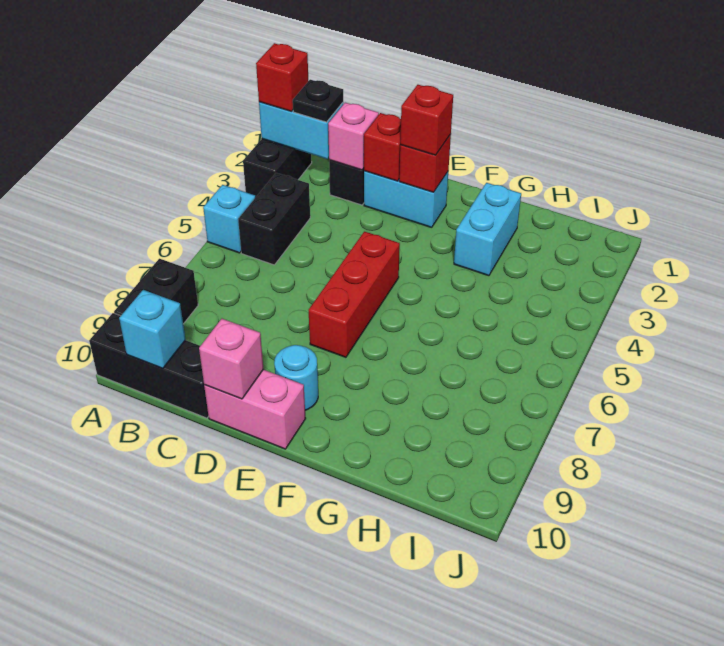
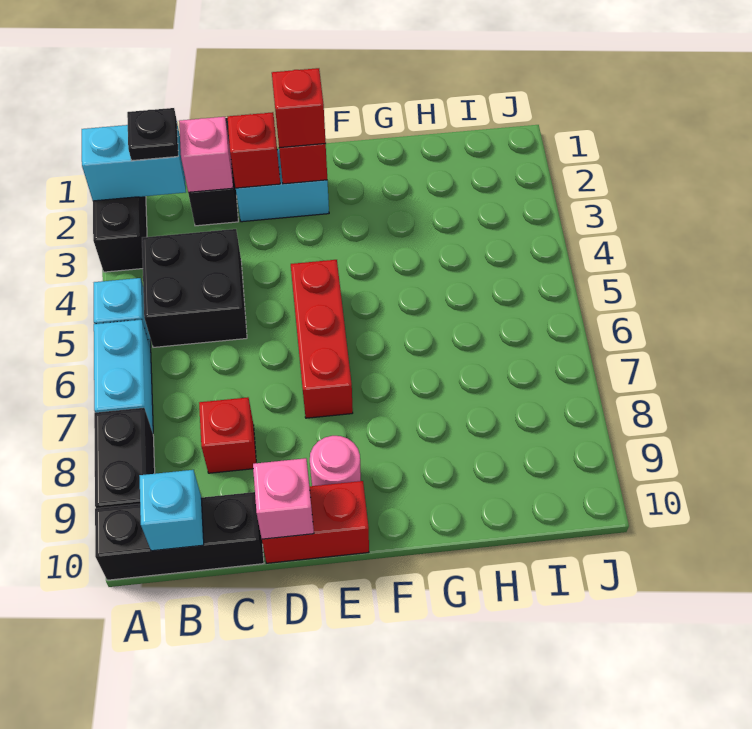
red brick A2 level 3 -> red brick C8 level 1
black brick B4:B5 level 1 -> black brick B4:C5 level 1
pink brick D10:E10 level 1 -> red brick D10:E10 level 1
cyan round brick E9 level 1 -> pink round brick E9 level 1
cyan brick G2:G3 level 1 -> cyan brick A6:A7 level 1

